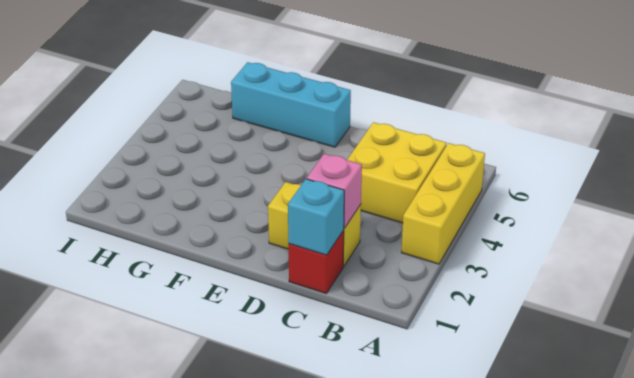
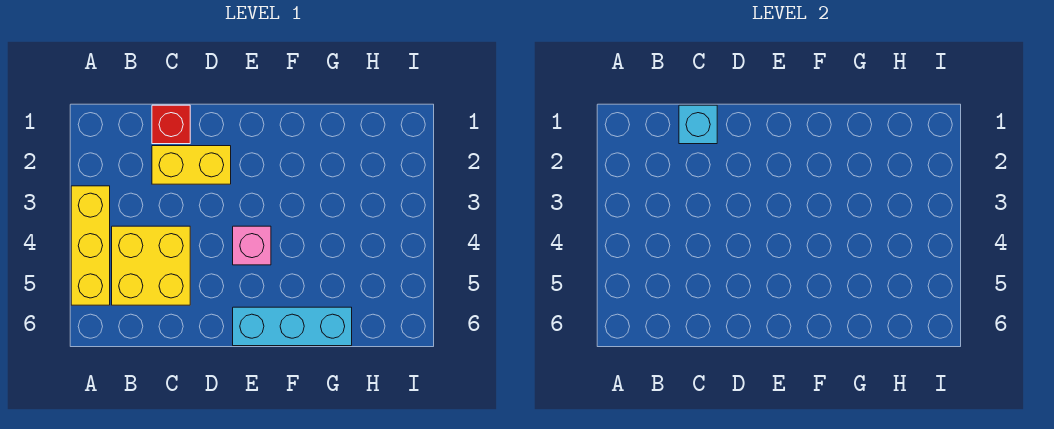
pink brick C2 level 2 -> pink brick E4 level 1

